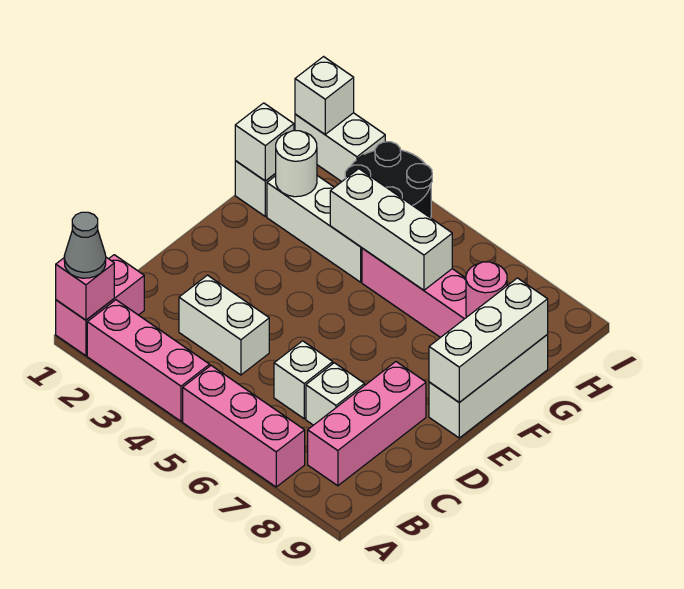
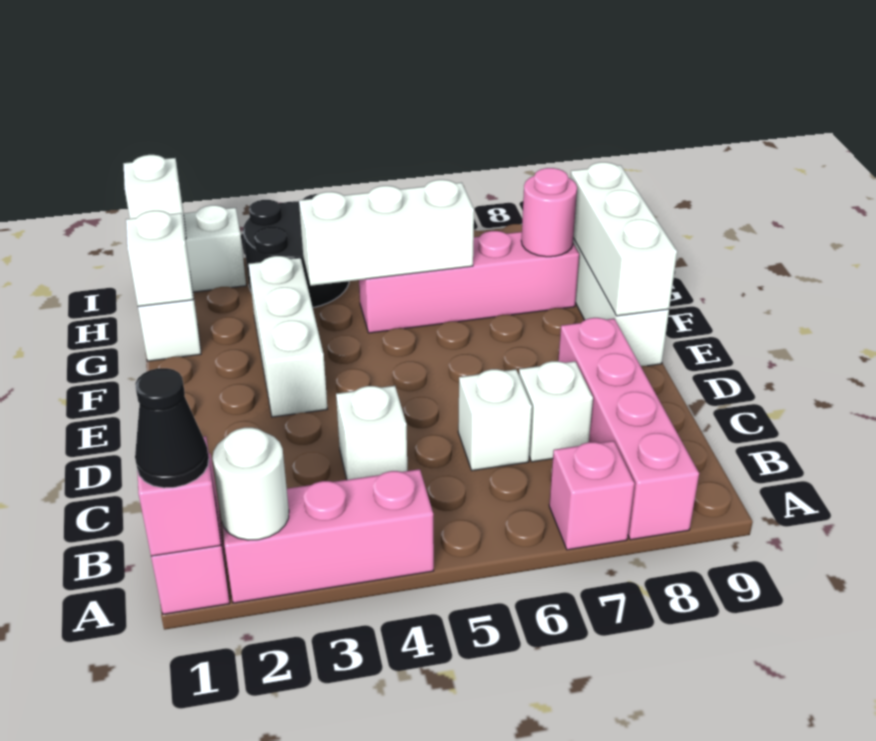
grey cone A1 level 3 -> black cone A1 level 3
pink brick A5:A7 level 1 -> pink brick A7 level 1
pink brick B8:D8 level 1 -> pink brick A8:D8 level 1
white brick C3:C4 level 1 -> white brick C4 level 1
white brick G2:G4 level 1 -> white brick E3:G3 level 1
white round brick G2 level 2 -> white round brick A2 level 2

